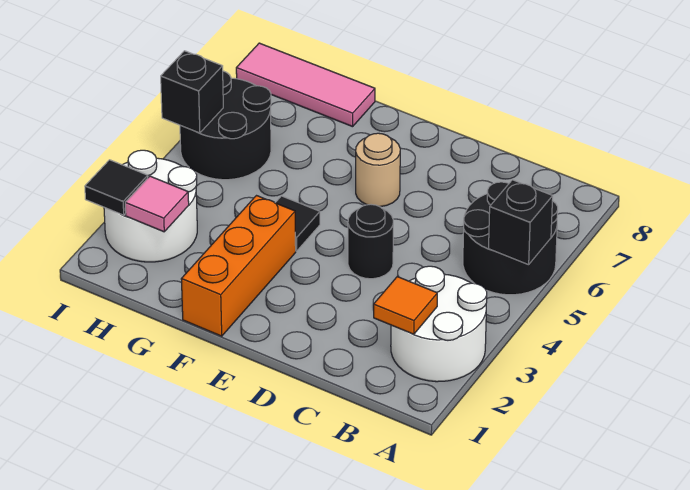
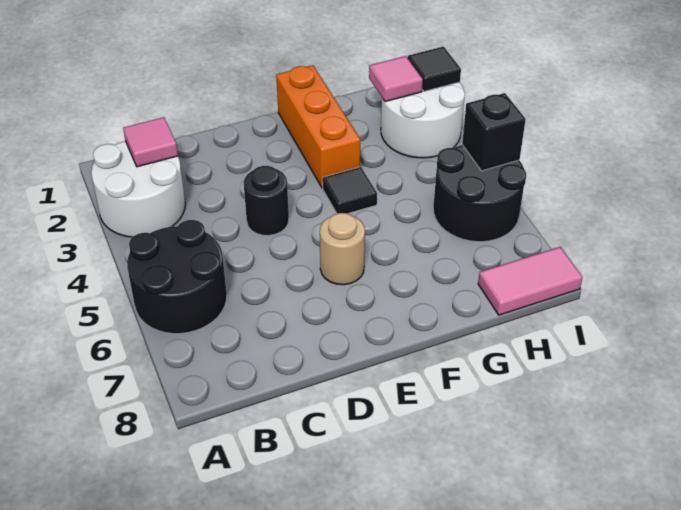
black brick A5 level 2 -> none
orange tile B2 level 2 -> pink tile B2 level 2
pink tile G8:I8 level 1 -> pink tile H8:I8 level 1

